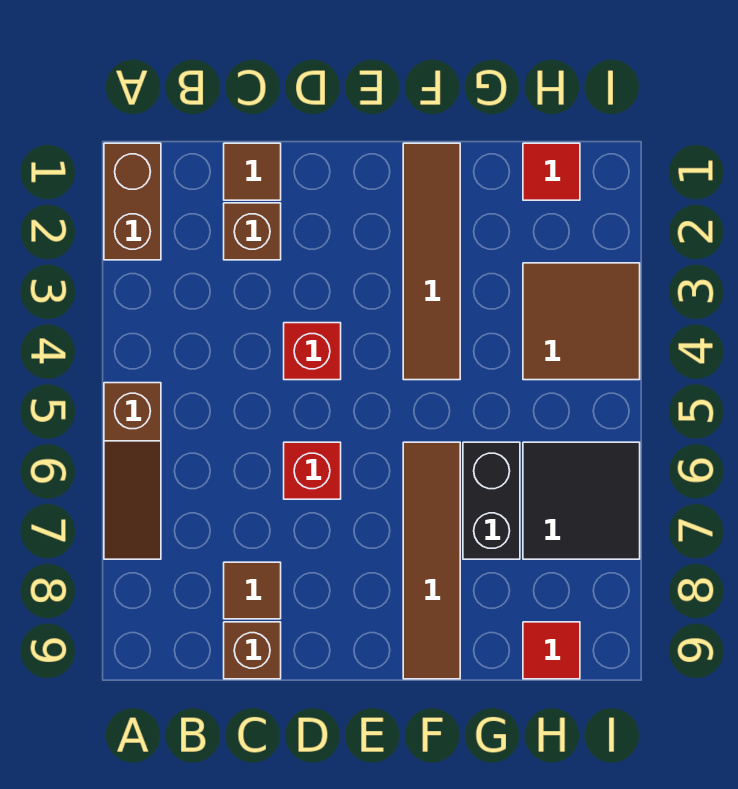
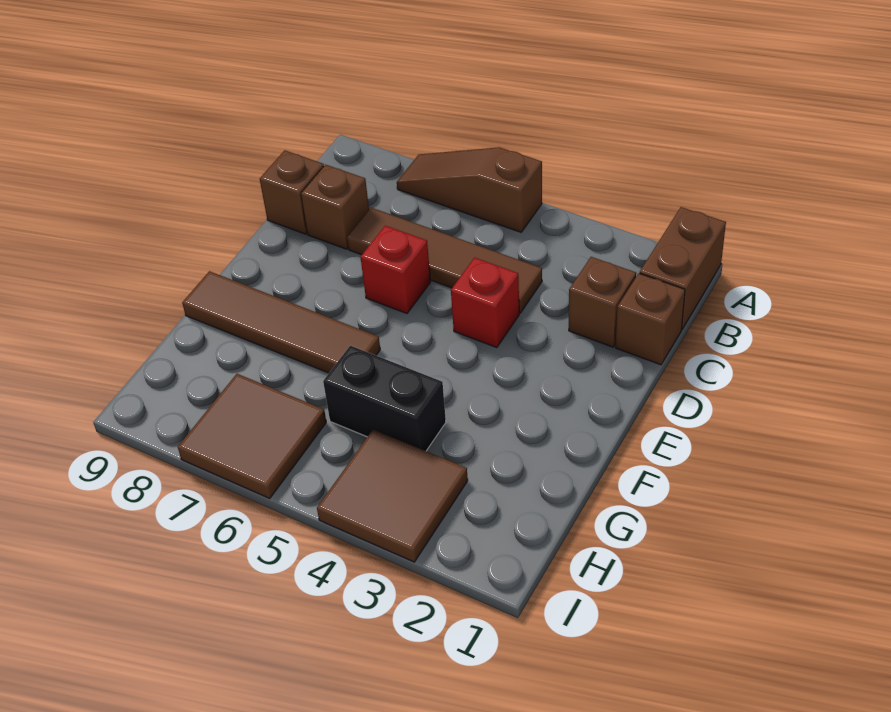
brown brick A1:A2 level 1 -> brown brick A1:B1 level 1
brown tile C1 level 1 -> brown brick C1 level 1
brown tile C8 level 1 -> brown brick C8 level 1
brown tile F1:F4 level 1 -> brown tile C4:C7 level 1
black brick G6:G7 level 1 -> black brick G4:G5 level 1
red tile H1 level 1 -> none
black tile H6:I7 level 1 -> brown tile H6:I7 level 1
red tile H9 level 1 -> none

